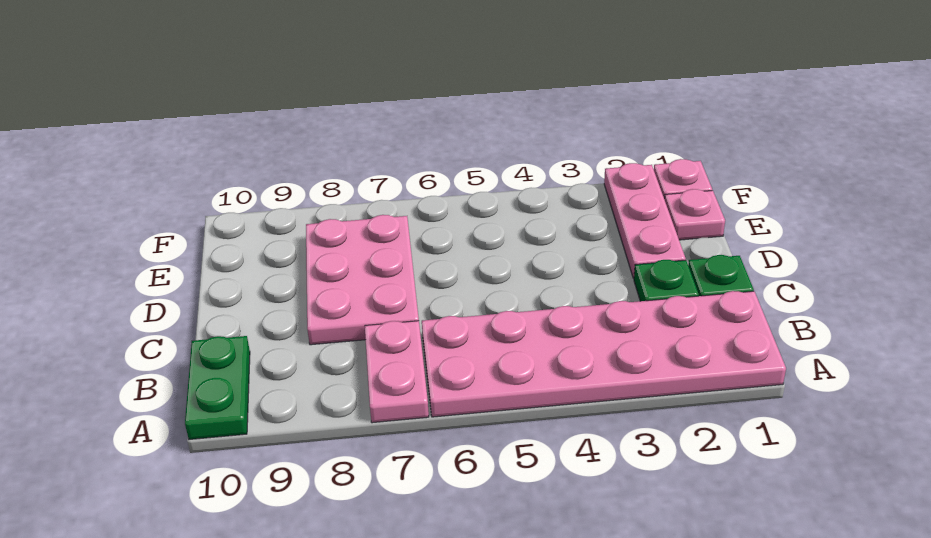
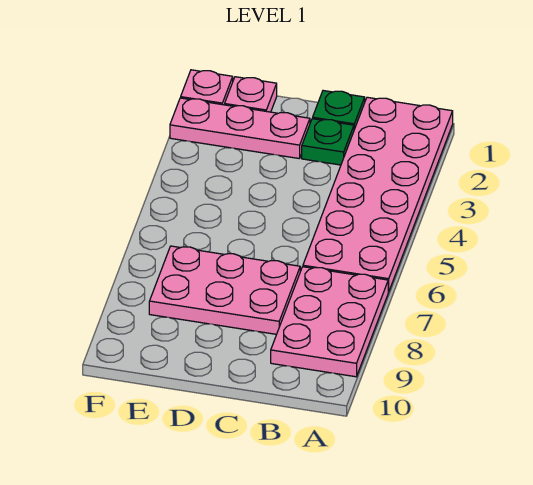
pink plate A7:B7 level 1 -> pink plate A7:B9 level 1
green plate A10:B10 level 1 -> none

